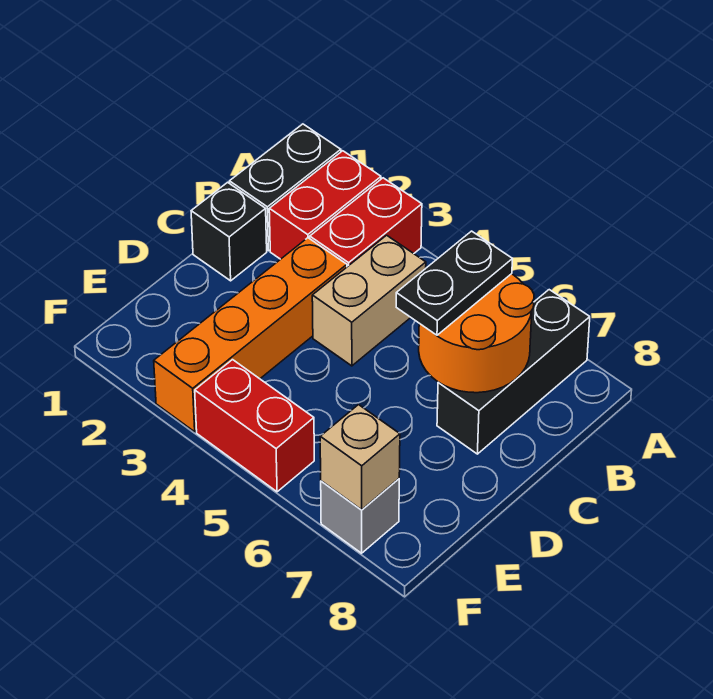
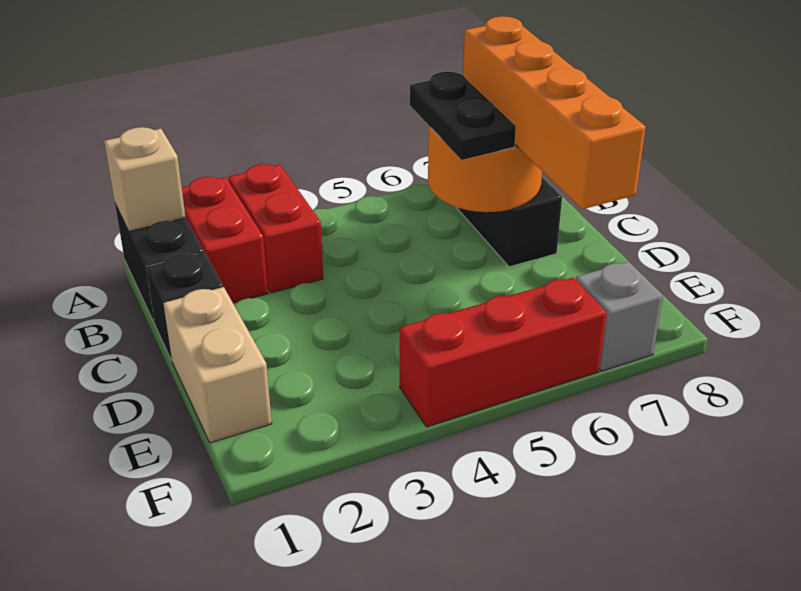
tan brick B4:C4 level 1 -> tan brick D1:E1 level 1
orange brick C3:F3 level 1 -> orange brick B7:E7 level 3
red brick F4:F5 level 1 -> red brick F4:F6 level 1
tan brick F7 level 2 -> tan brick A1 level 2

